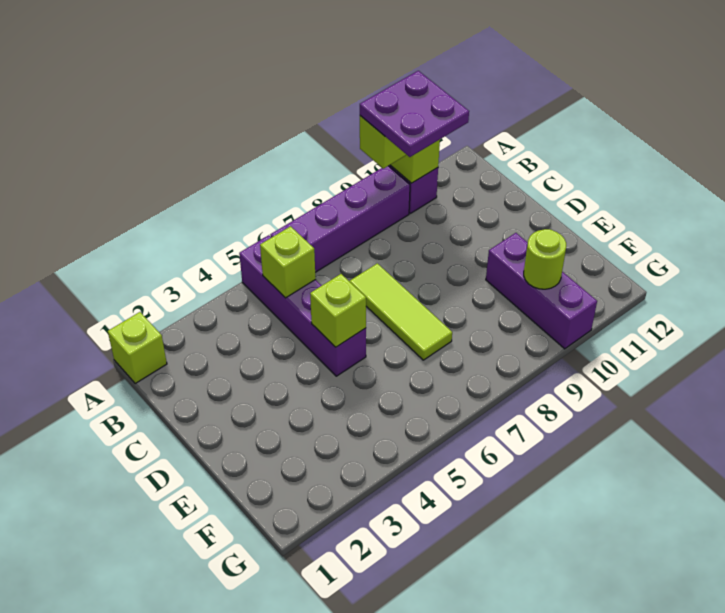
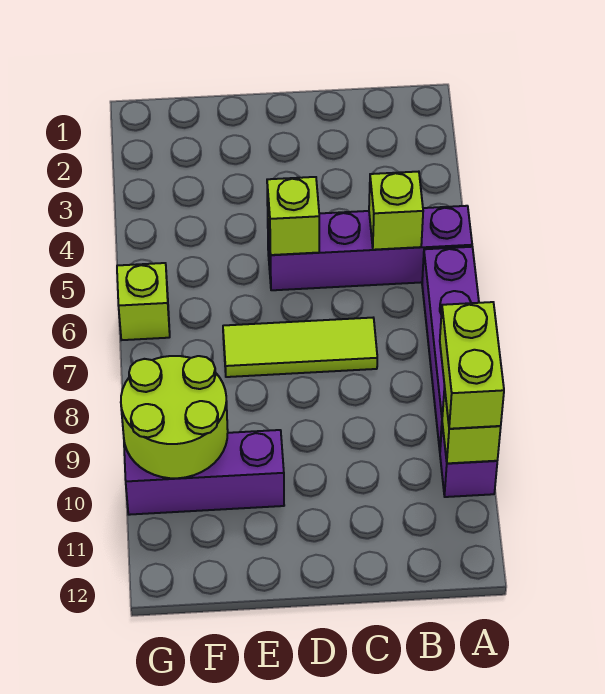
lime brick A1 level 1 -> lime brick G6 level 1
purple plate A9:B10 level 4 -> none
lime round brick F10 level 2 -> lime round brick F9:G10 level 2

